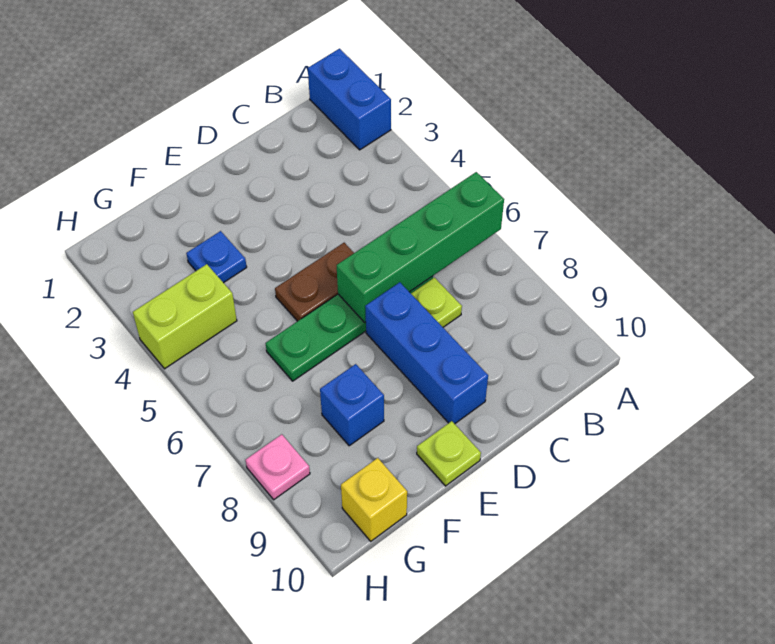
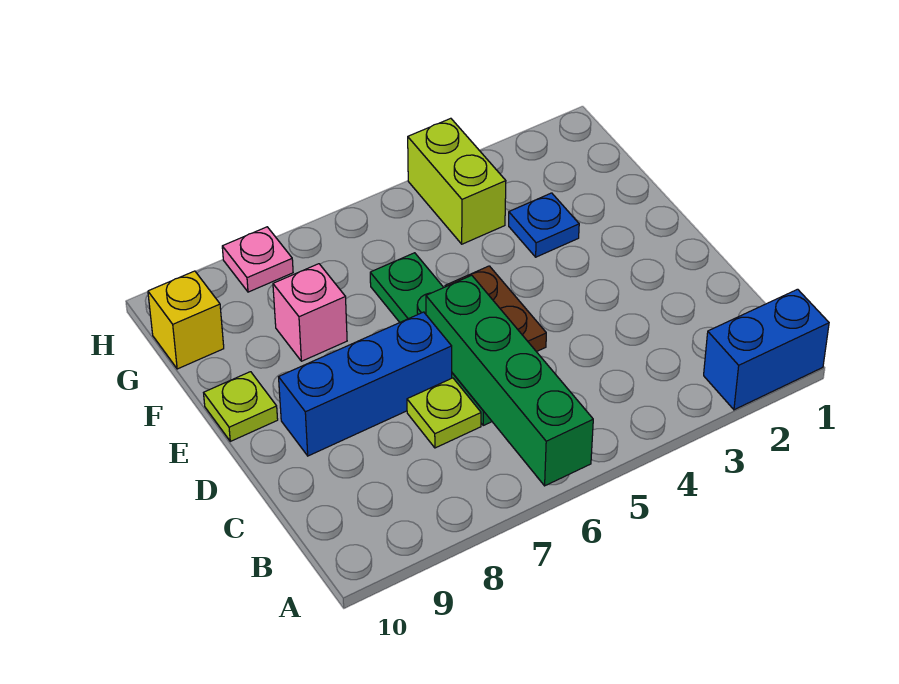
blue brick F8 level 1 -> pink brick F8 level 1

